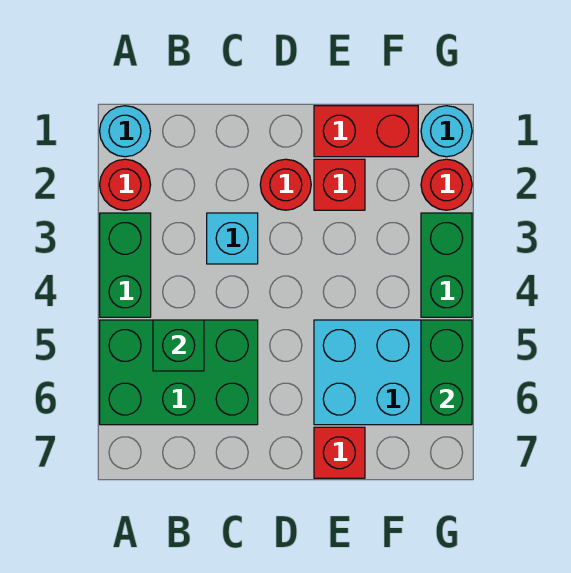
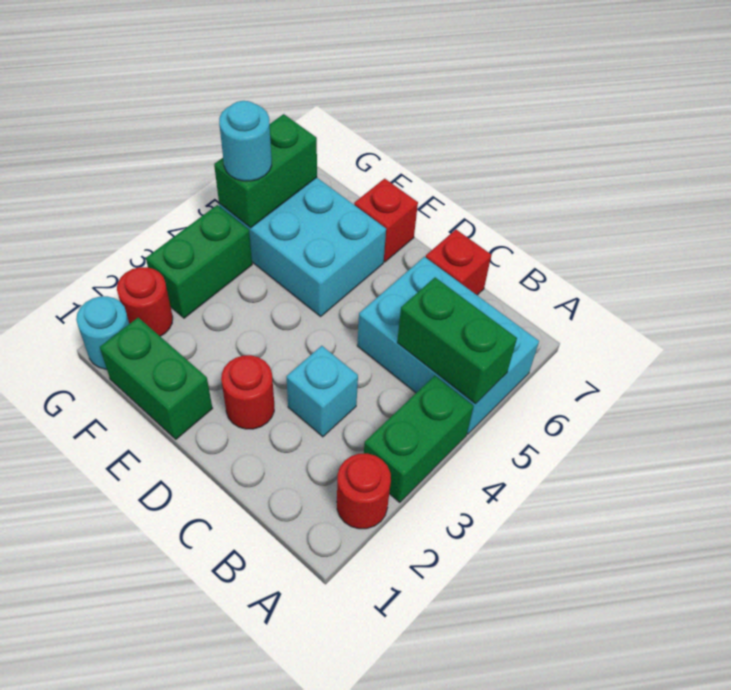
cyan round brick A1 level 1 -> cyan round brick G5 level 3
green brick A5:C6 level 1 -> cyan brick A5:C6 level 1
green brick B5 level 2 -> green brick A5:B5 level 2
red brick E1:F1 level 1 -> green brick E1:F1 level 1
red brick E2 level 1 -> red brick C7 level 1

